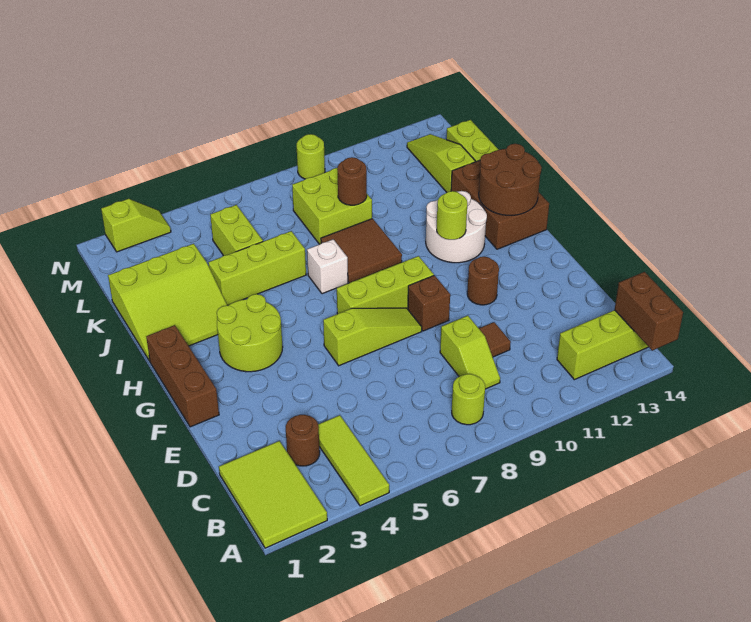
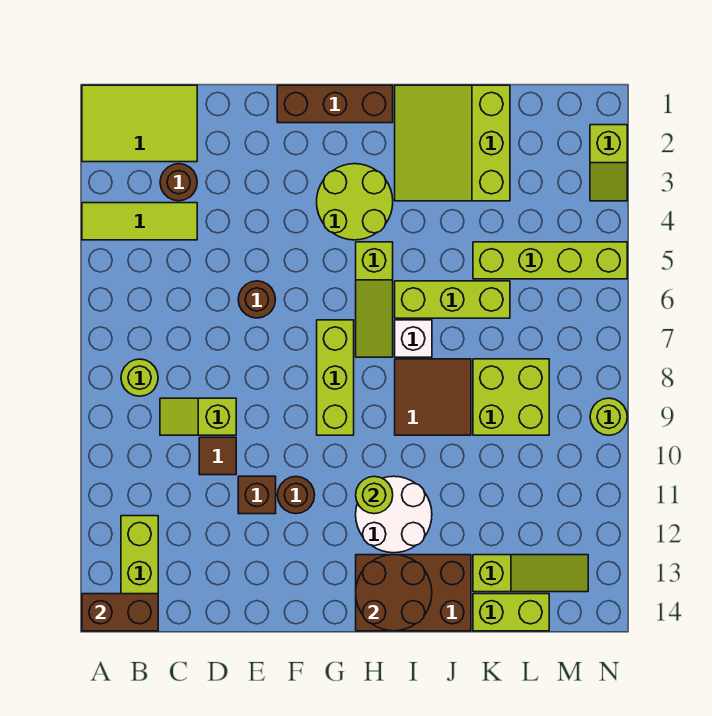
lime slope F6:F8 level 1 top 6 -> lime slope H5:H7 level 1 top 5
brown brick F9 level 1 -> brown brick E11 level 1
lime brick J4:J6 level 1 -> lime brick I6:K6 level 1
lime brick K5:L5 level 1 -> lime brick K5:N5 level 1
brown round brick K9 level 2 -> brown round brick E6 level 1

